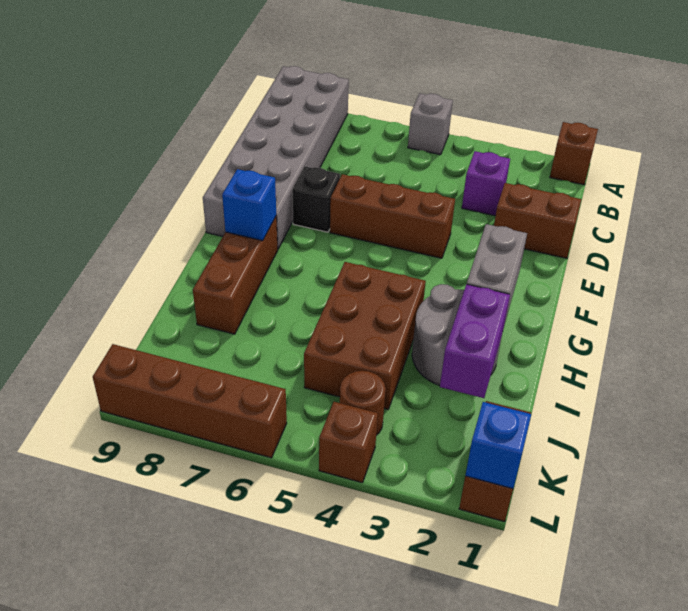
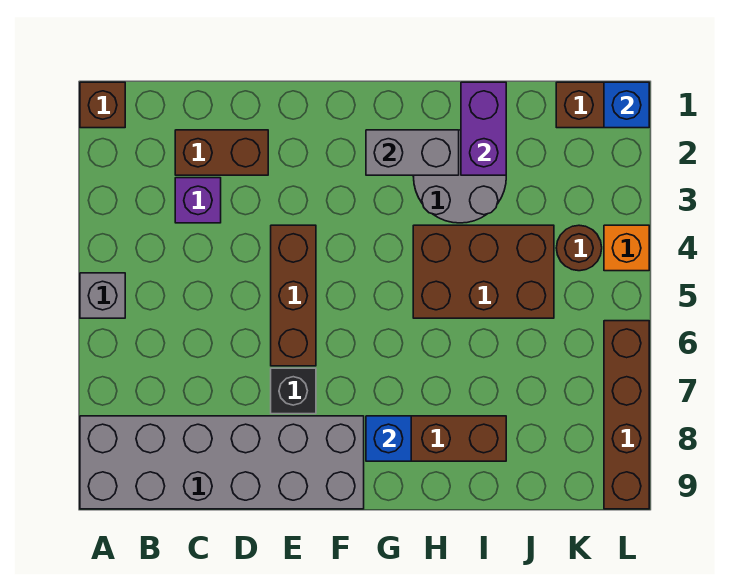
brown brick D1:D2 level 1 -> brown brick C2:D2 level 1
purple brick I2:J2 level 2 -> purple brick I1:I2 level 2
brown brick L4 level 1 -> orange brick L4 level 1

